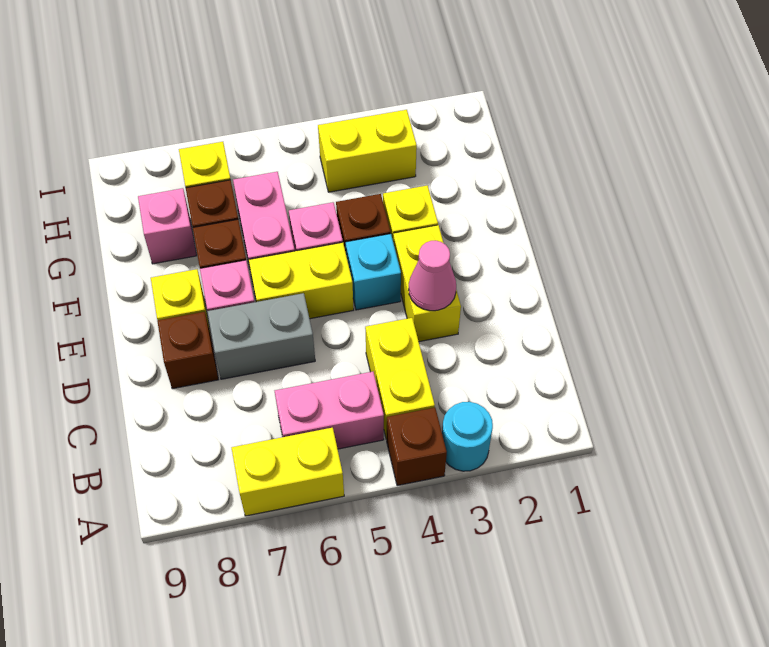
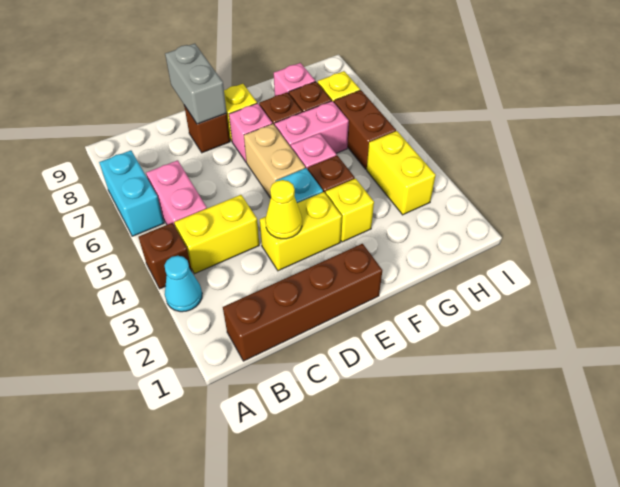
cyan round brick A3 level 1 -> cyan cone A3 level 1
yellow brick A6:A7 level 1 -> cyan brick A6:A7 level 1
none -> brown brick B1:E1 level 1
pink cone D3 level 2 -> yellow cone D3 level 2
grey brick D6:D7 level 1 -> grey brick D8:D9 level 2
yellow brick E5:E6 level 1 -> tan brick E5:E6 level 1
none -> brown brick H5:H6 level 1

